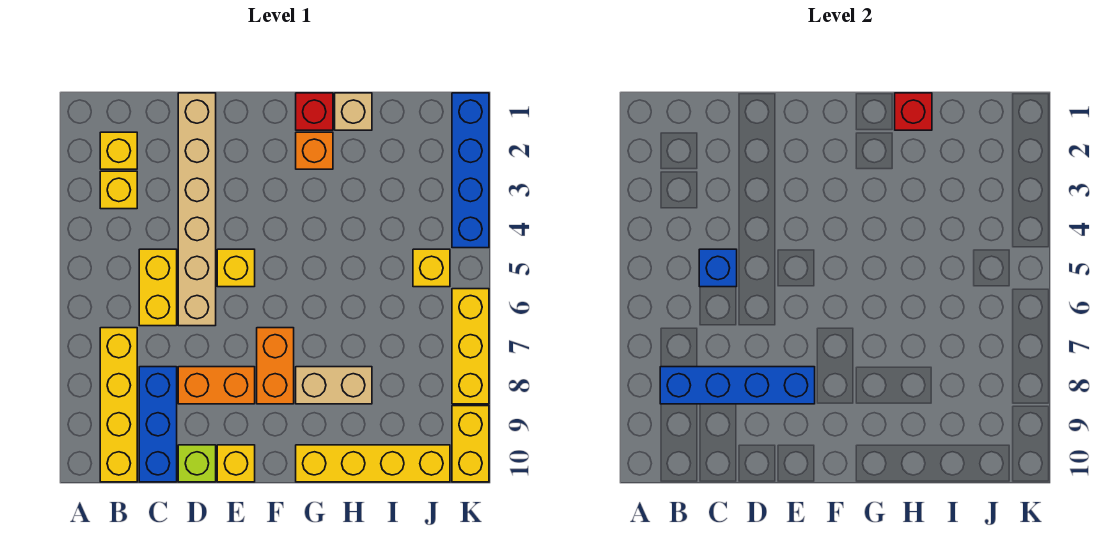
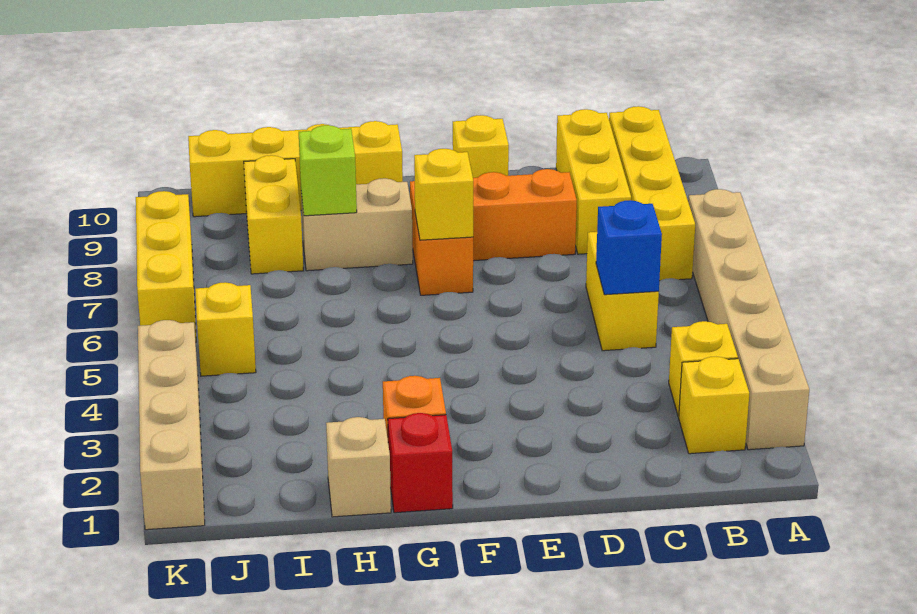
blue brick B8:E8 level 2 -> none
blue brick C8:C10 level 1 -> yellow brick C8:C10 level 1
tan brick D1:D6 level 1 -> tan brick A2:A7 level 1
lime brick D10 level 1 -> lime brick H8 level 2
yellow brick E5 level 1 -> yellow brick F7 level 2
red brick H1 level 2 -> none
blue brick K1:K4 level 1 -> tan brick K1:K4 level 1
yellow brick K9:K10 level 1 -> yellow brick I8:I9 level 1

